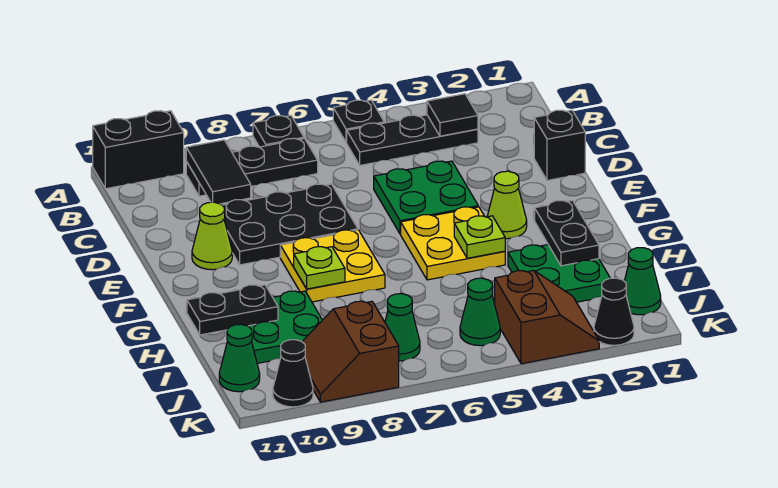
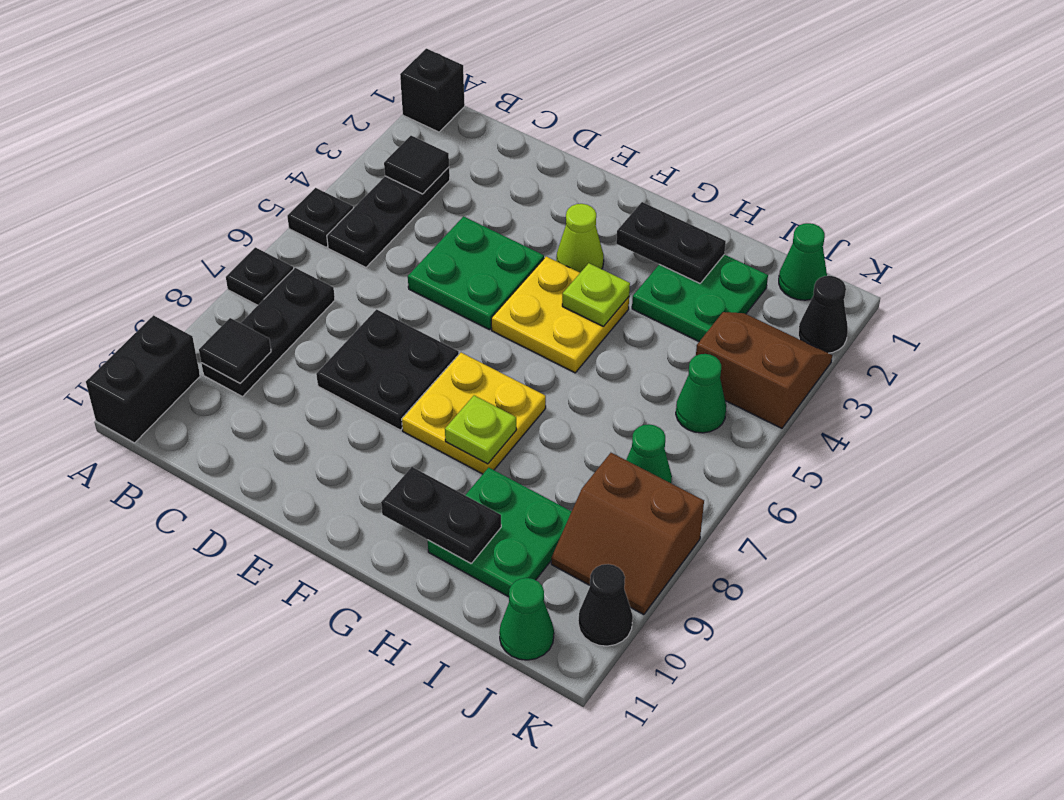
black tile B9:C9 level 2 -> black tile B9 level 2
black brick D1 level 1 -> black brick A1 level 1
black plate D7:E9 level 1 -> black plate D7:E8 level 1
lime cone E10 level 1 -> none
black plate H10:H11 level 2 -> black plate G10:H10 level 2

